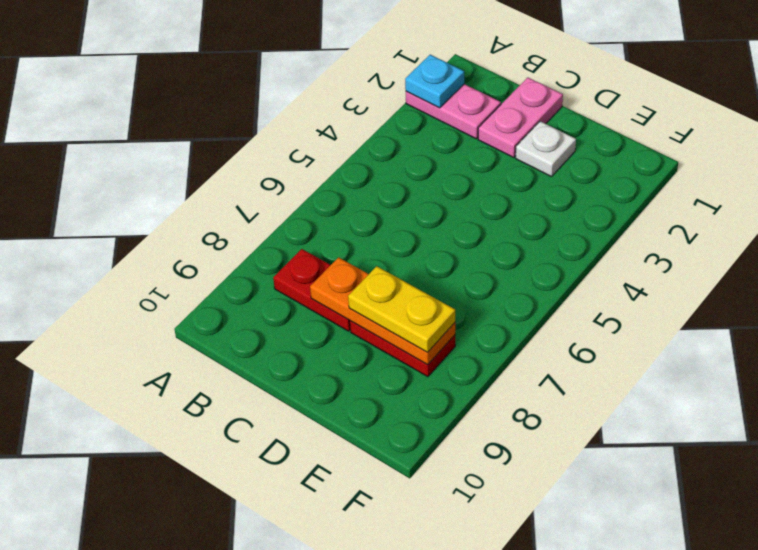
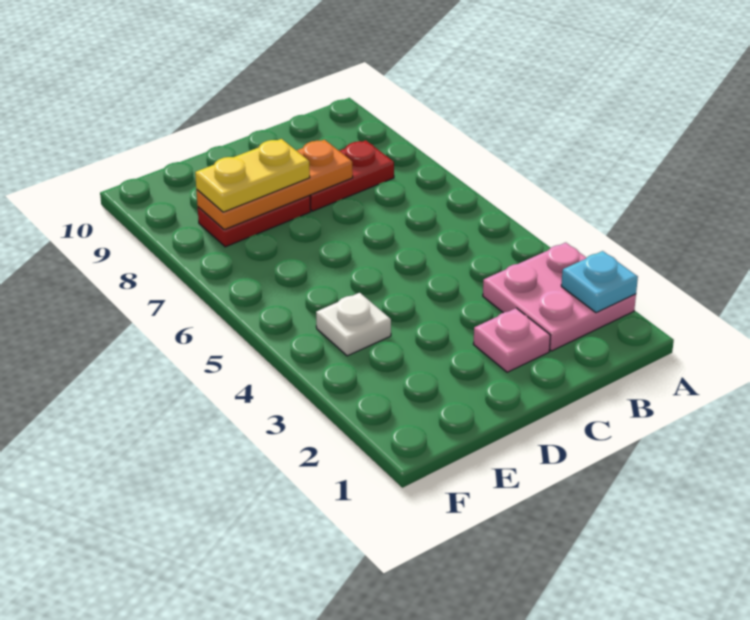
pink plate A2:B2 level 1 -> pink plate A2:B3 level 1
pink plate C1:C2 level 1 -> pink plate C2 level 1
white plate D2 level 1 -> white plate E4 level 1

